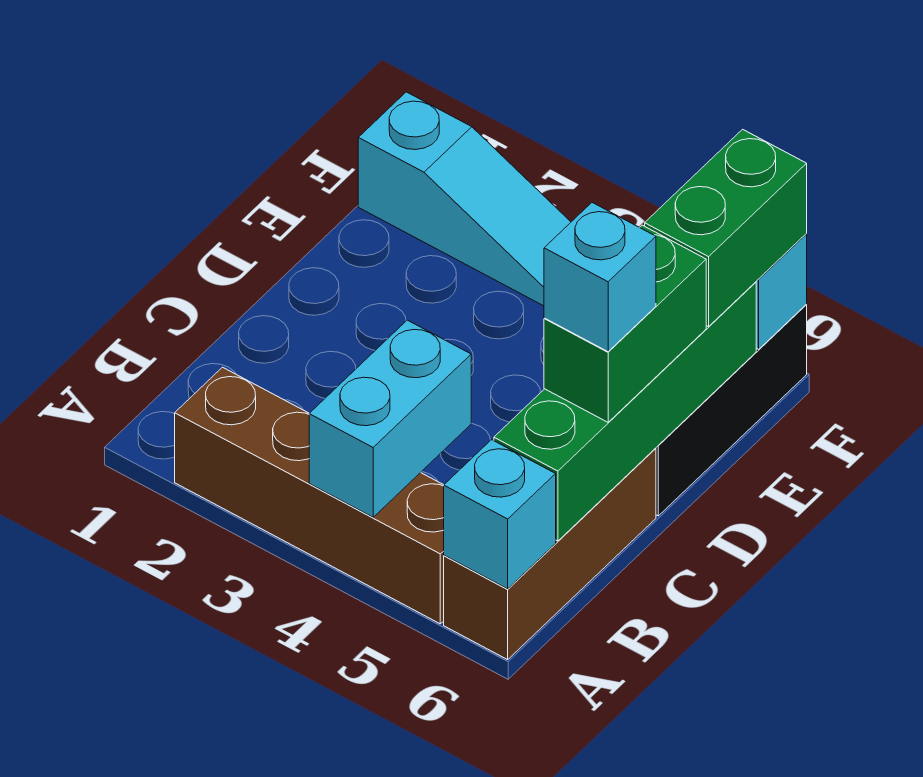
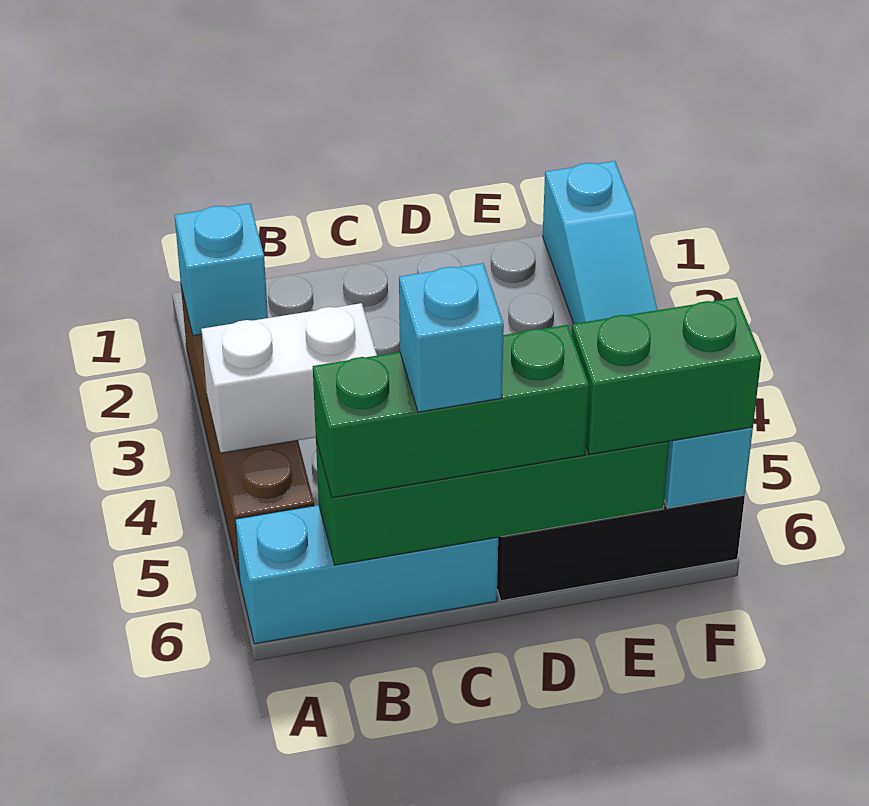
cyan brick A4:B4 level 2 -> white brick A4:B4 level 2
brown brick A6:C6 level 1 -> cyan brick A6:C6 level 1
cyan brick A6 level 2 -> cyan brick A2 level 2
green brick C6:D6 level 3 -> green brick B6:D6 level 3

